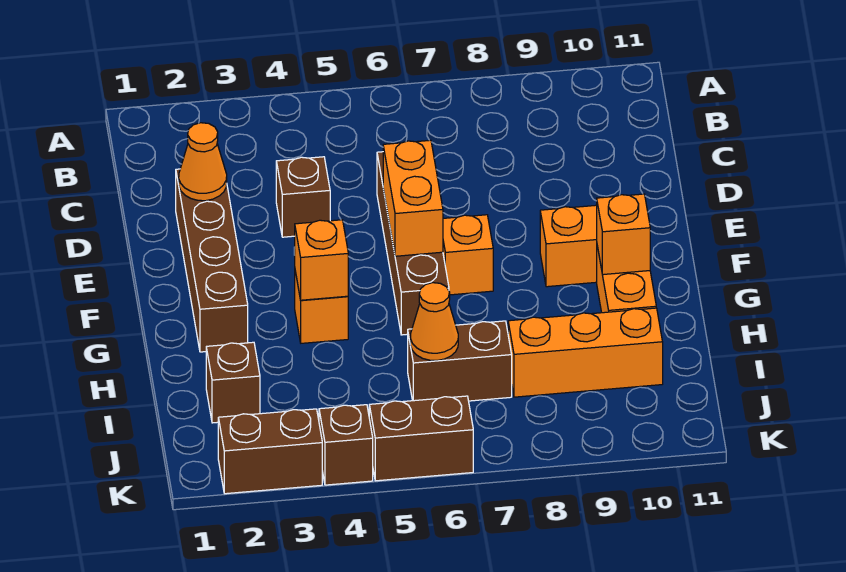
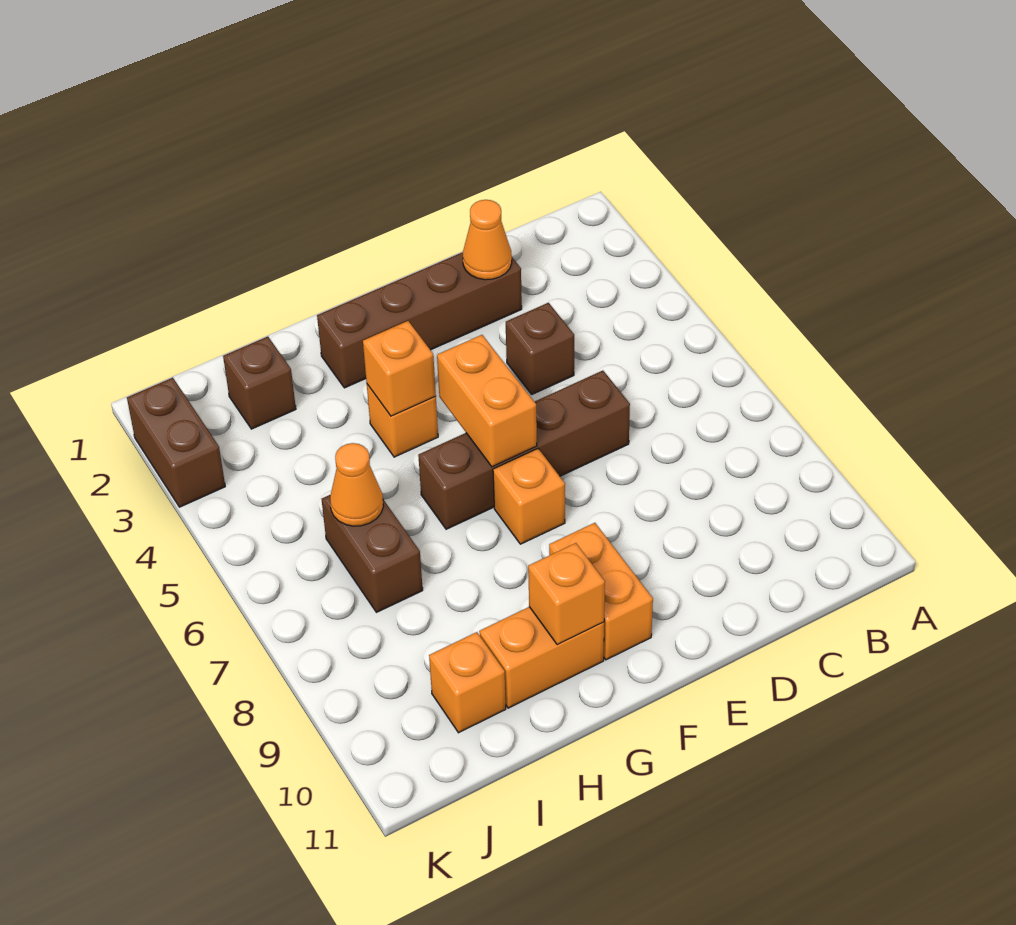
orange brick E6:F6 level 2 -> orange brick F5:F6 level 2
orange brick I8:I10 level 1 -> orange brick I10 level 1
brown brick K4 level 1 -> none
brown brick K5:K6 level 1 -> none

